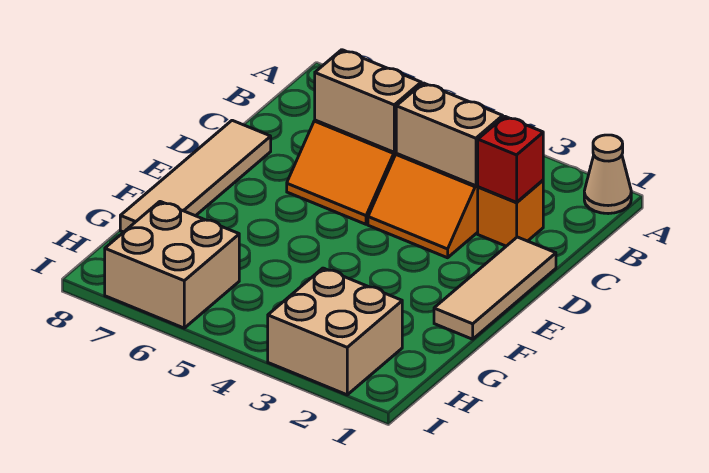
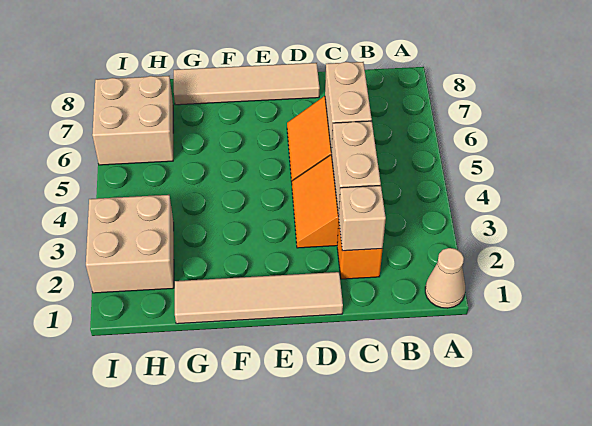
red brick C2 level 2 -> tan brick C2 level 2
tan tile D1:F1 level 1 -> tan tile D1:G1 level 1

